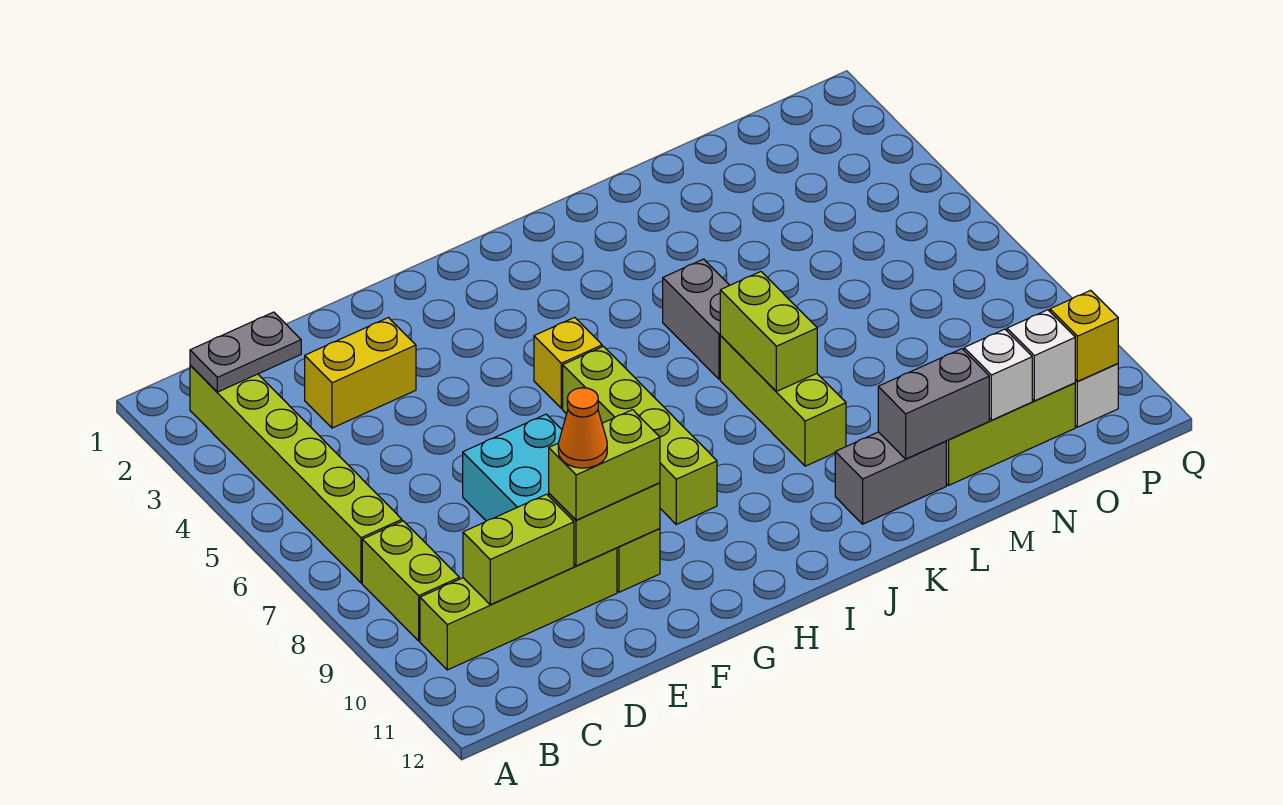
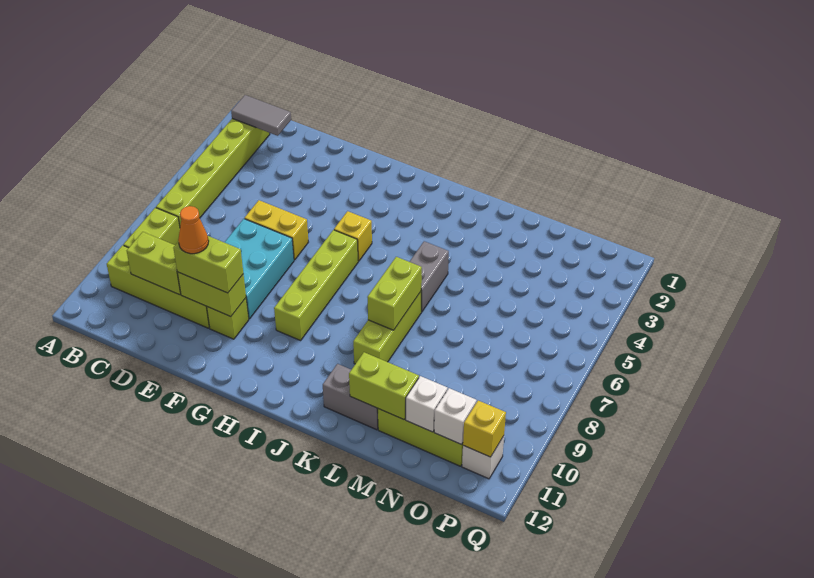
grey plate B2:C2 level 2 -> grey tile B2:C2 level 2
yellow brick D3:E3 level 1 -> yellow brick E6:F6 level 1
grey brick L11:M11 level 2 -> lime brick L11:M11 level 2

